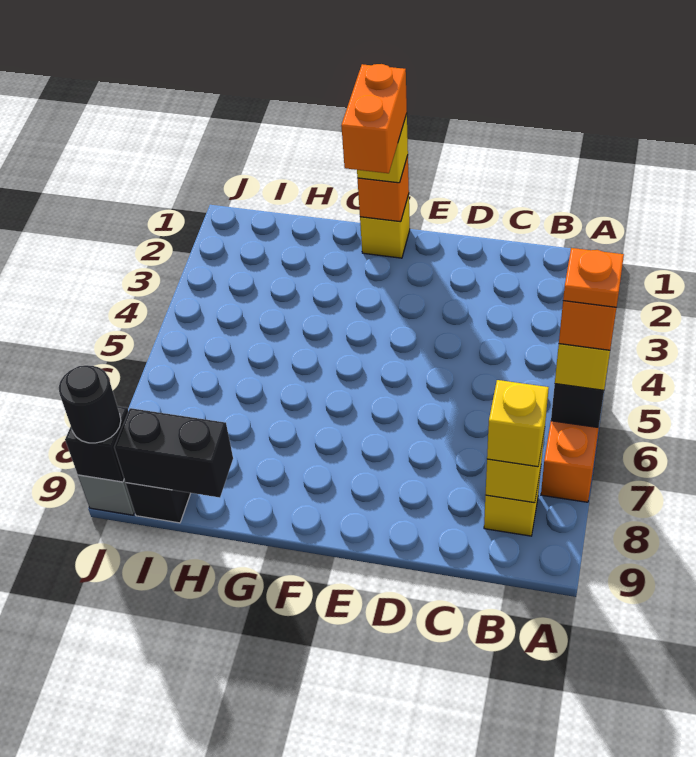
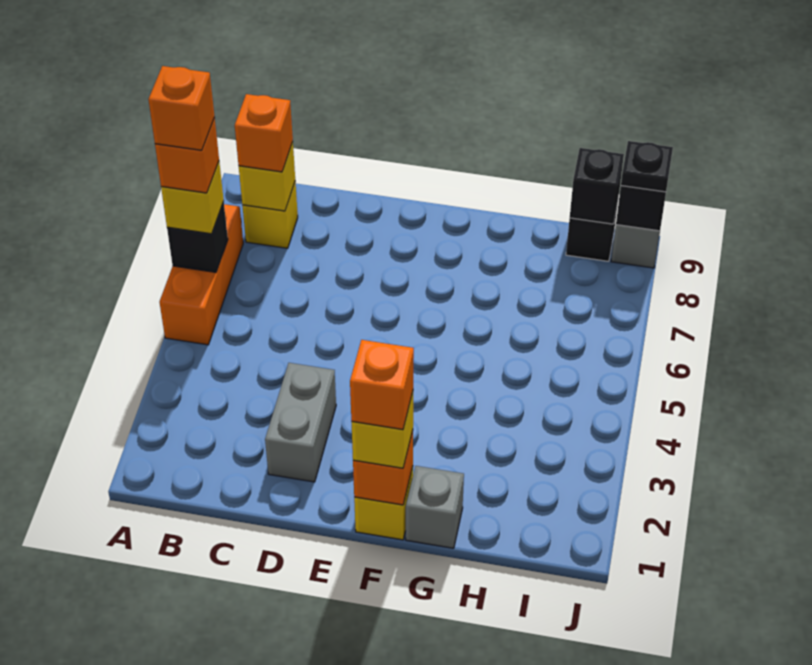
orange plate A6 level 5 -> orange brick A6 level 5
yellow brick B8 level 3 -> orange brick B8 level 3
none -> grey brick D2:D3 level 1
orange brick F1:F2 level 4 -> orange brick F1 level 4
none -> grey brick G1 level 1
black brick H9:I9 level 2 -> black brick I9 level 2
black round brick J9 level 3 -> black plate J9 level 3

